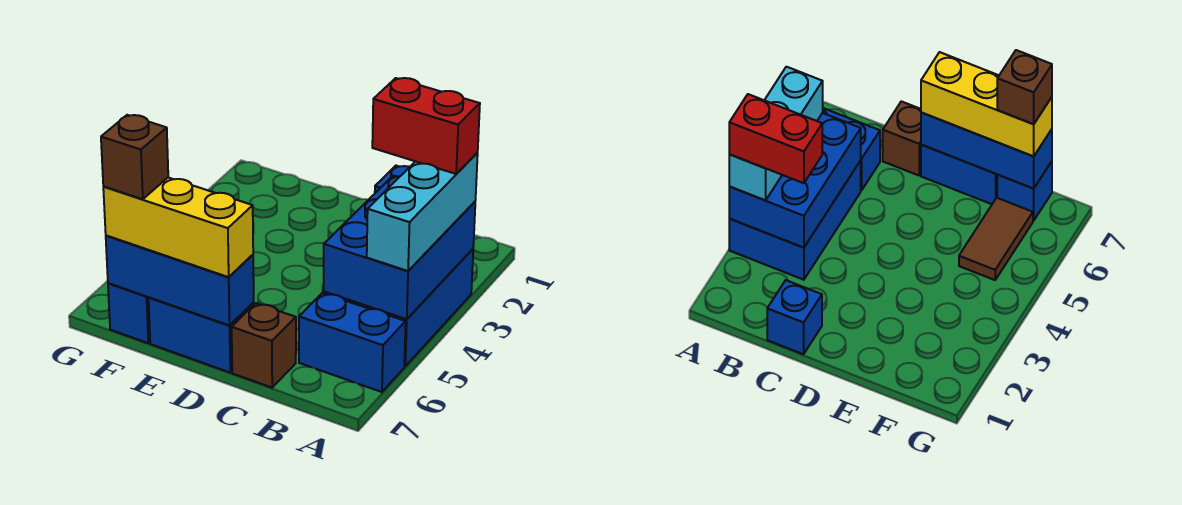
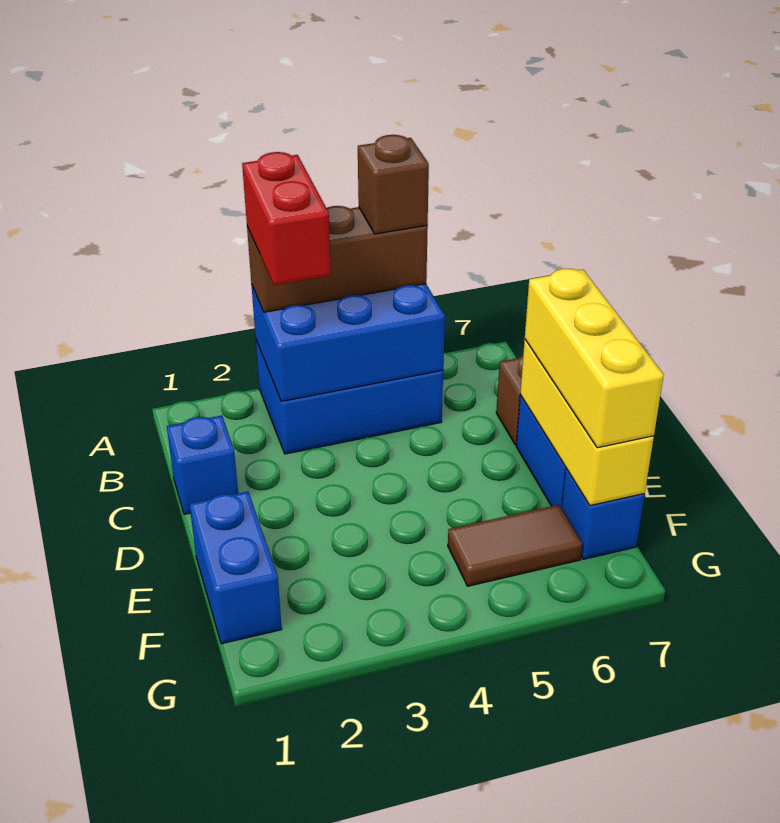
cyan brick A3:A5 level 3 -> brown brick A3:A5 level 3
blue brick A6:B6 level 1 -> blue brick E1:F1 level 1
blue brick D7:F7 level 2 -> yellow brick D7:F7 level 2
brown brick F7 level 4 -> brown brick A5 level 4

